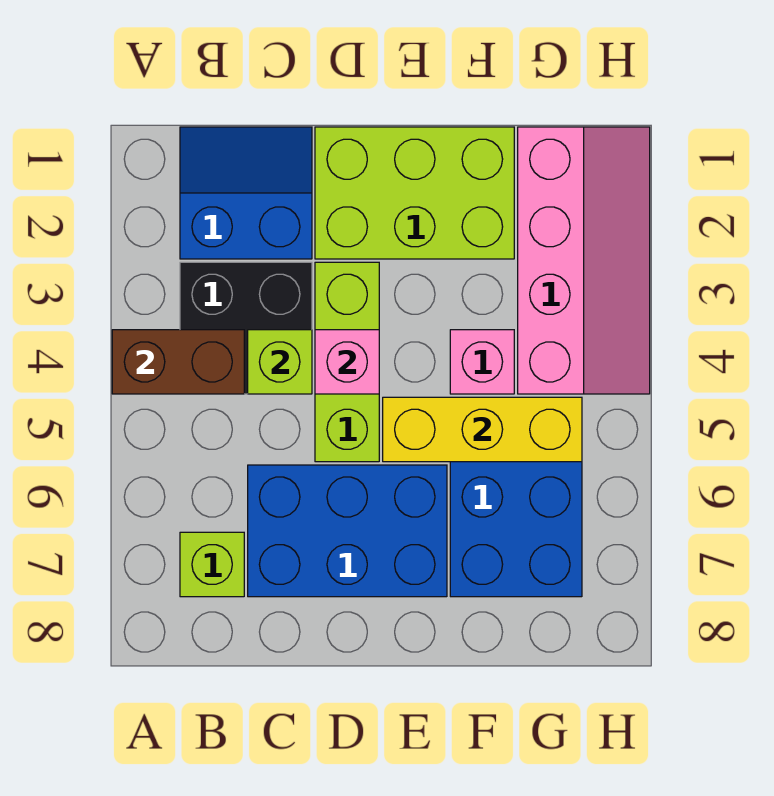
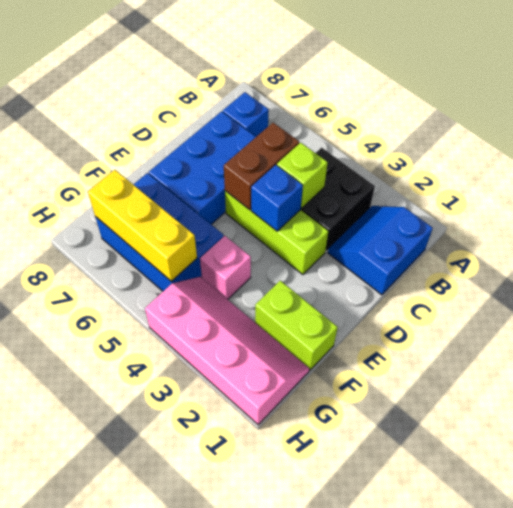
brown brick A4:B4 level 2 -> brown brick C5:D5 level 2
blue slope B1:C2 level 1 top 2 -> blue slope B1:C2 level 1 top 1
lime brick B7 level 1 -> blue brick B7 level 1
lime brick D1:F2 level 1 -> lime brick F1:F2 level 1
pink brick D4 level 2 -> blue brick D4 level 2
yellow brick E5:G5 level 2 -> yellow brick G5:G7 level 2
pink slope G1:H4 level 1 top G -> pink slope G1:H4 level 1 top H

